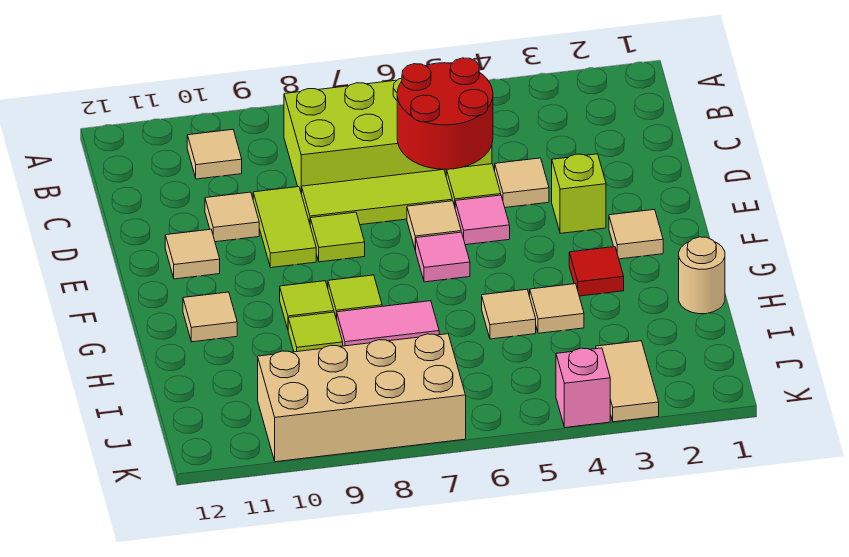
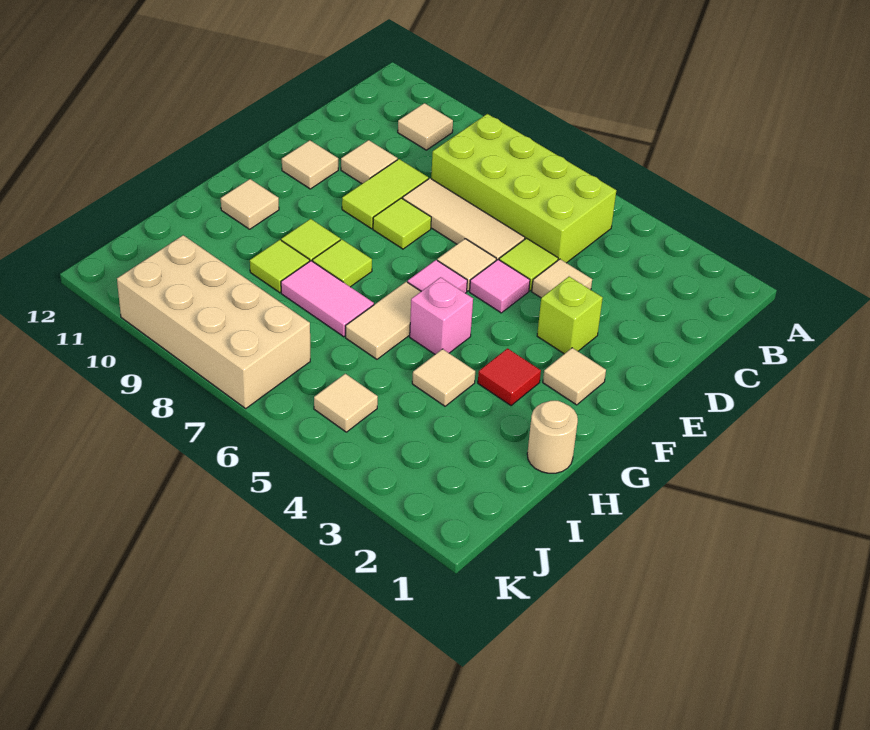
red round brick C5:D6 level 2 -> none
lime tile D6:D8 level 1 -> tan tile D6:D8 level 1
tan tile H5 level 1 -> tan tile J5 level 1
tan tile J3:K3 level 1 -> tan tile G6:H6 level 1
pink brick K4 level 1 -> pink brick G5 level 1

